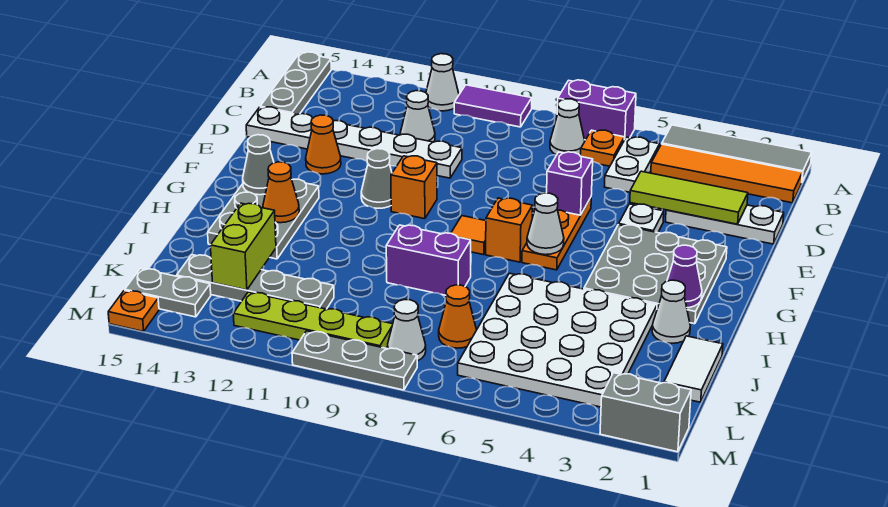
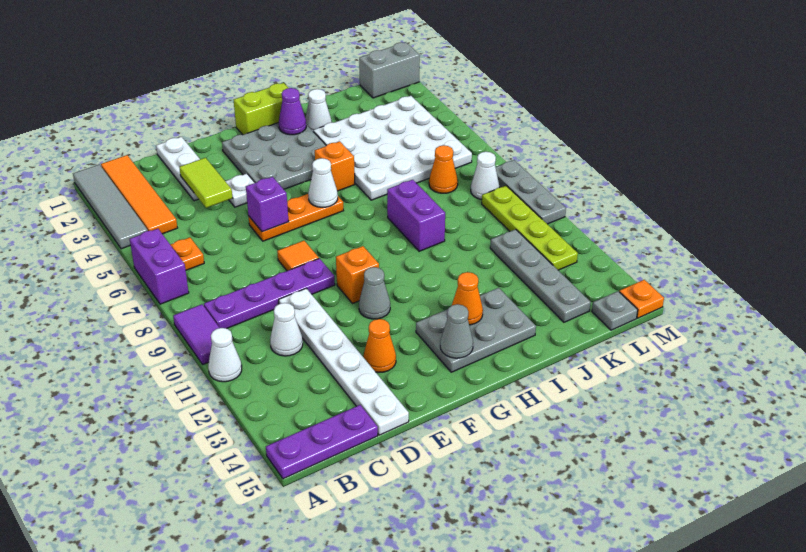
grey plate A15:C15 level 1 -> purple plate A15:C15 level 1
white plate B5:C5 level 1 -> none
white cone B7 level 1 -> none
none -> purple plate B9:E9 level 1
lime tile D2:D4 level 2 -> lime tile D3:D4 level 2
orange brick G7 level 1 -> orange brick H5 level 1
orange tile G8 level 1 -> orange tile E8 level 1
white tile J1:K1 level 1 -> none
lime brick J13:K13 level 2 -> lime brick G1:H1 level 1
grey plate L14:L15 level 1 -> grey plate L15 level 1
grey brick M1:M2 level 1 -> grey brick L1:M1 level 1

